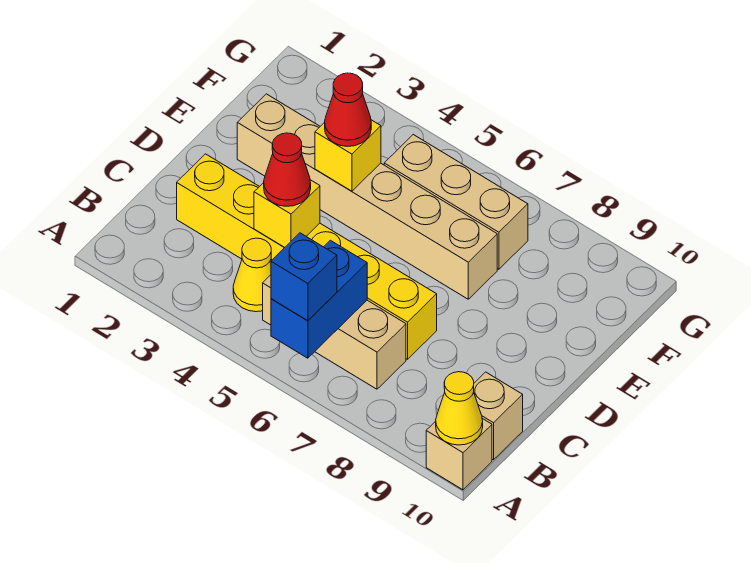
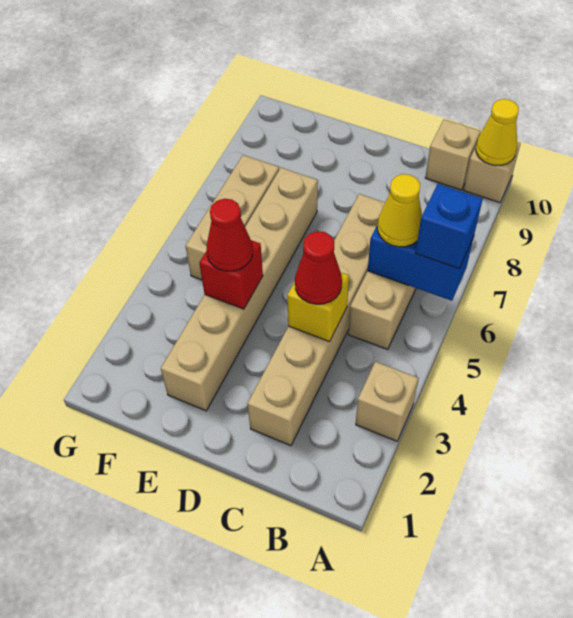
none -> tan brick A3 level 1
yellow cone B4 level 1 -> yellow cone B6 level 3
yellow brick C2:C7 level 1 -> tan brick C2:C7 level 1
yellow brick E4 level 2 -> red brick E4 level 2

